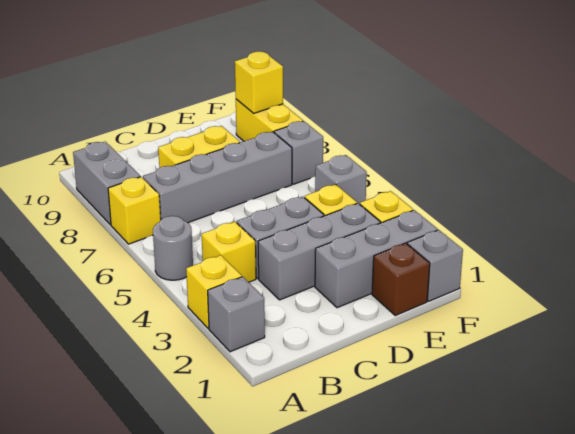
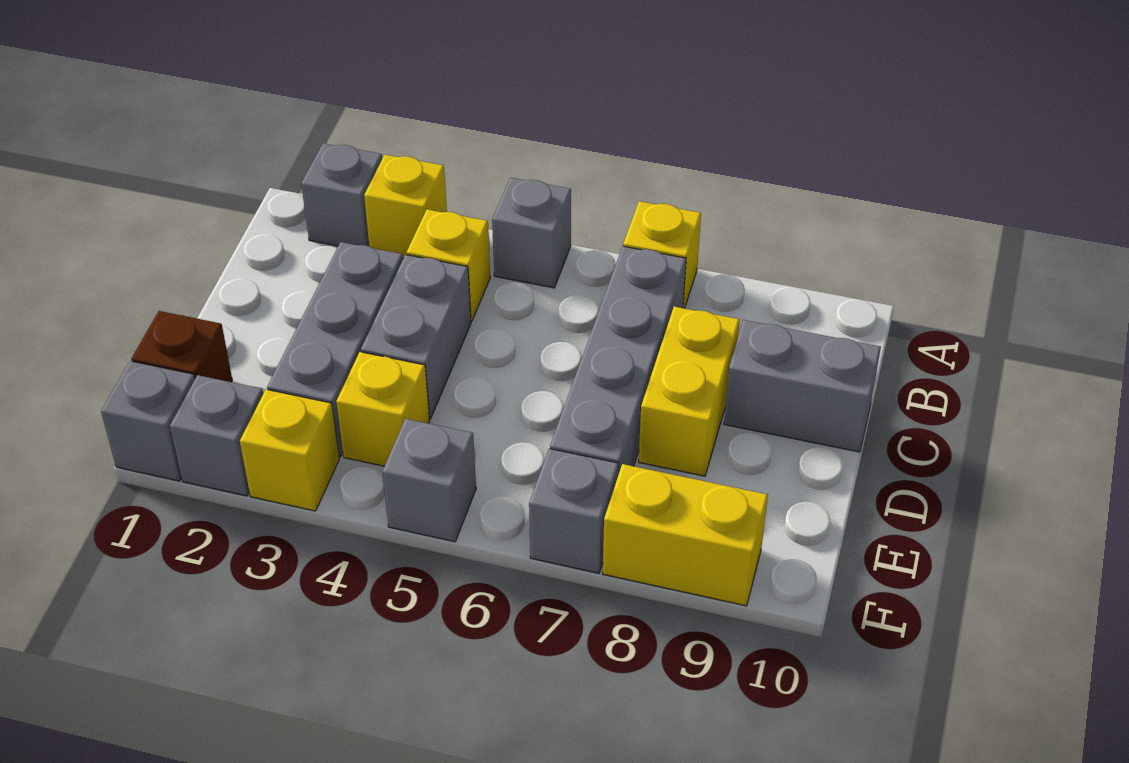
grey round brick A5 level 1 -> grey brick A5 level 1
grey brick A8:A9 level 1 -> grey brick C9:C10 level 1
grey brick D2:F2 level 1 -> grey brick F2 level 1
yellow brick F9 level 2 -> none

